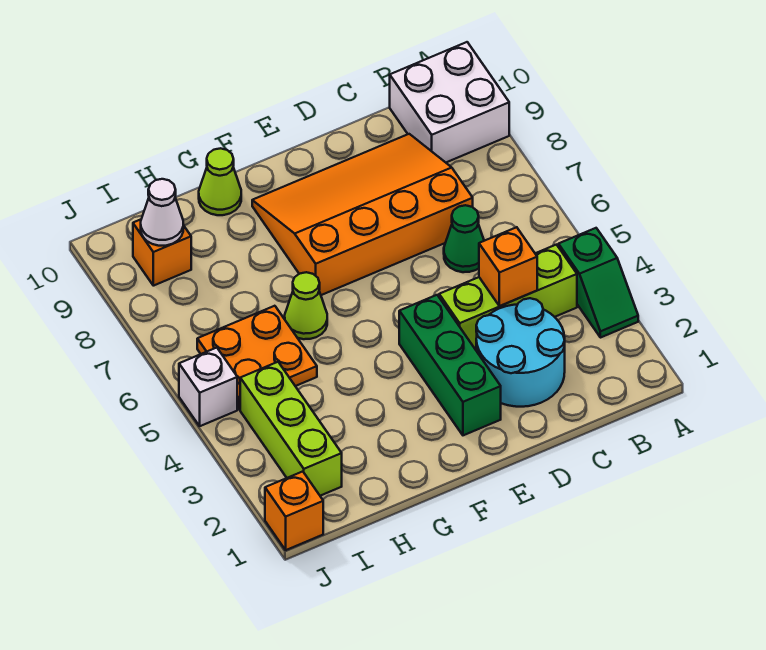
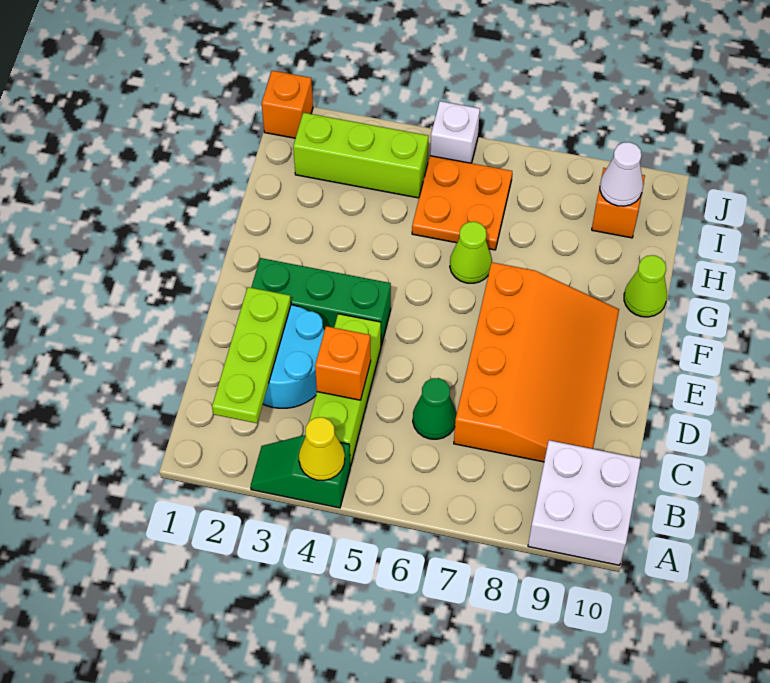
none -> yellow cone A4 level 2
none -> lime plate B2:D2 level 2

